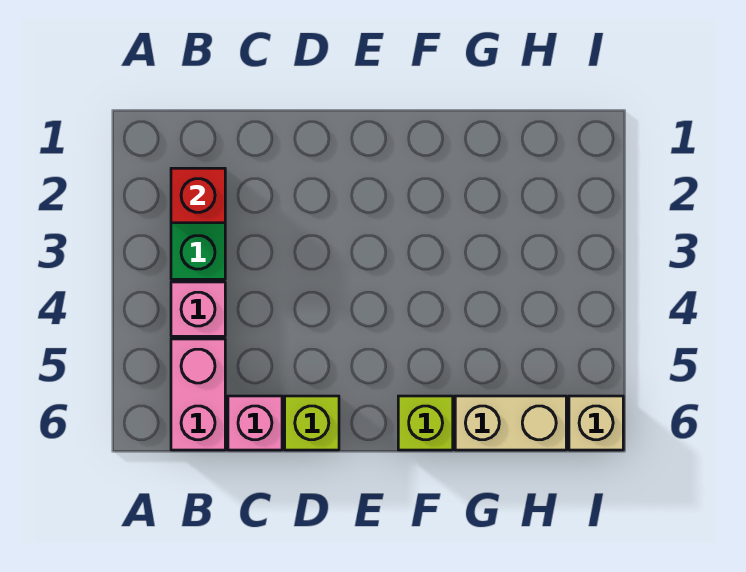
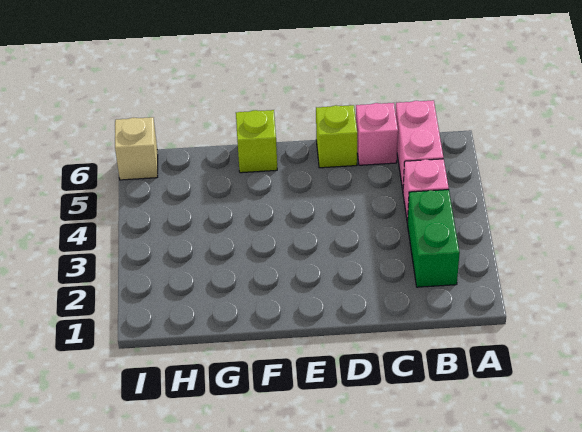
red brick B2 level 2 -> none
tan brick G6:H6 level 1 -> none

